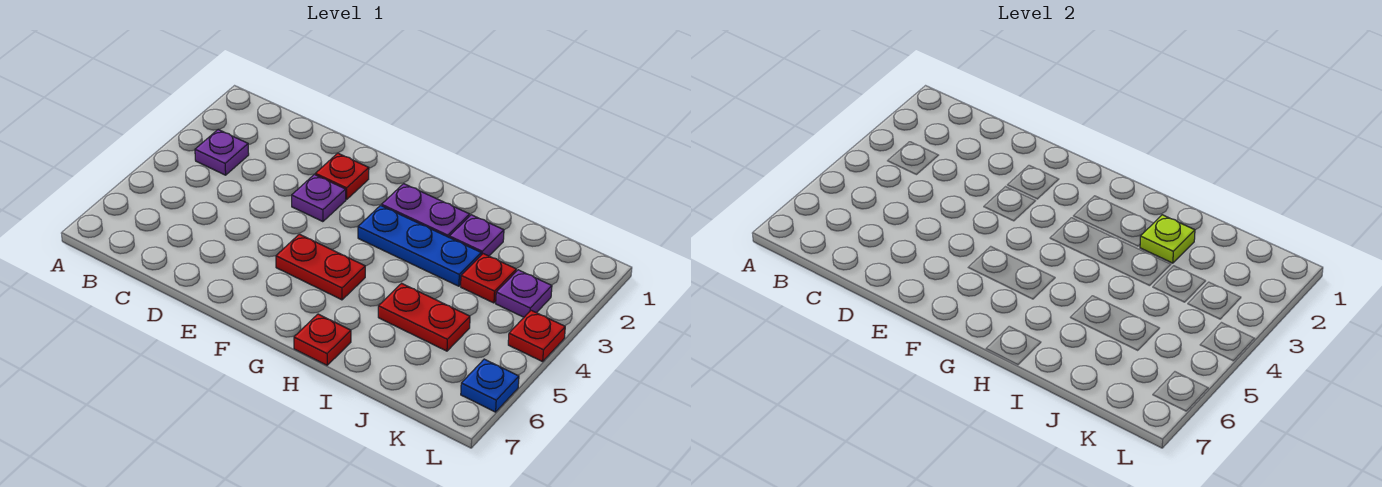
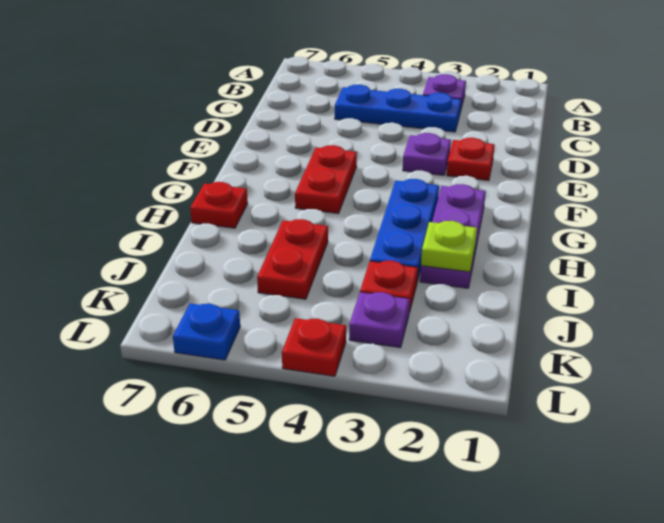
none -> blue plate C3:C5 level 1

